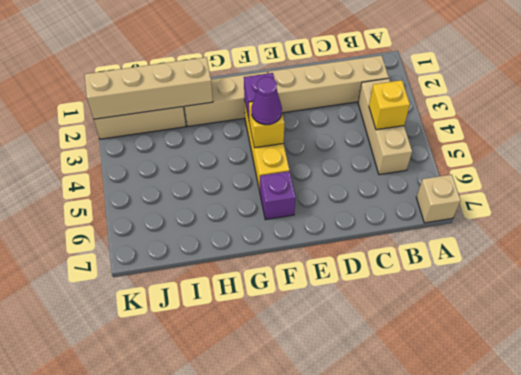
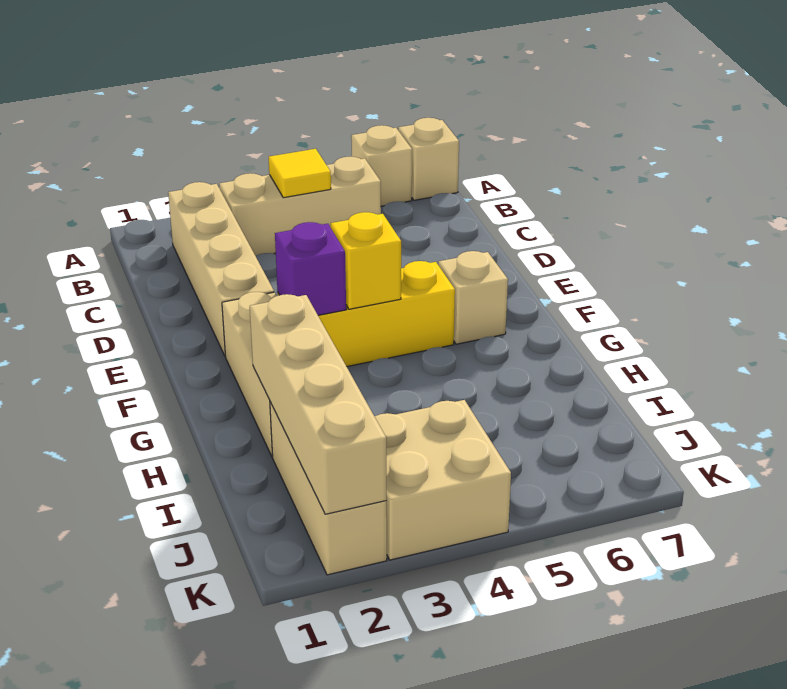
none -> tan brick A6 level 1
yellow brick B4 level 2 -> yellow tile B4 level 2
purple cone F4 level 3 -> none
purple brick F6 level 1 -> tan brick F6 level 1
none -> tan brick J3:K4 level 1

